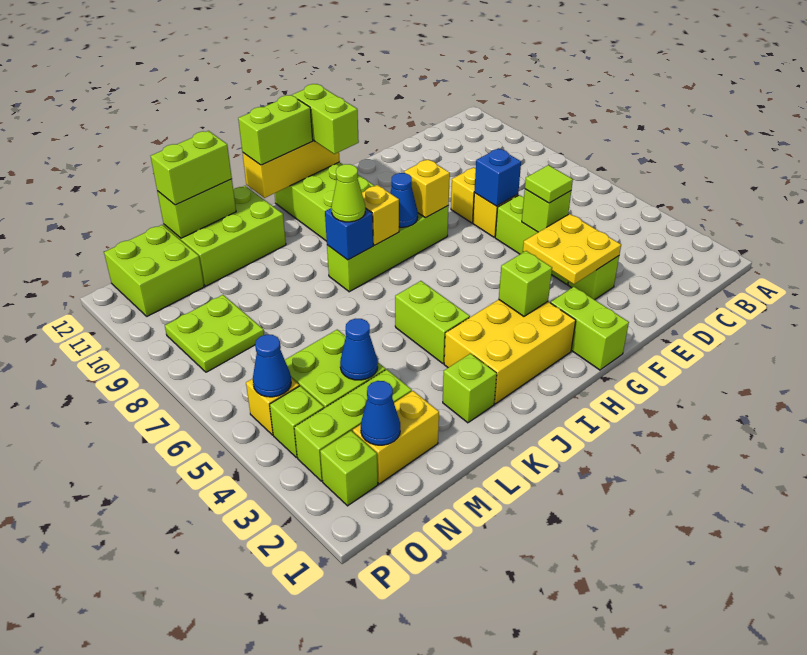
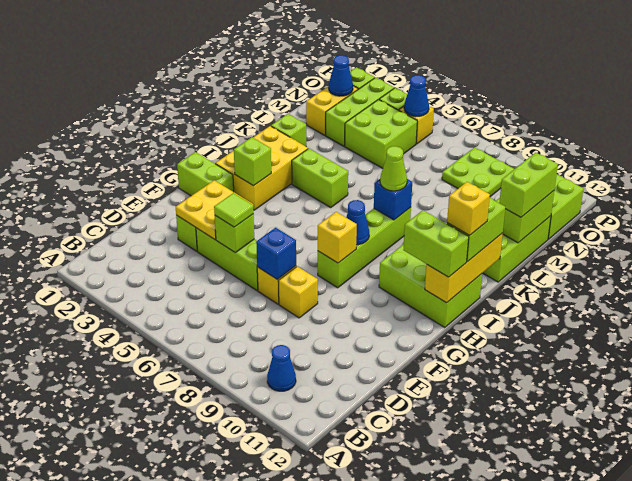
yellow brick I8 level 2 -> yellow brick I12 level 4
blue cone M4 level 2 -> blue cone B10 level 1

